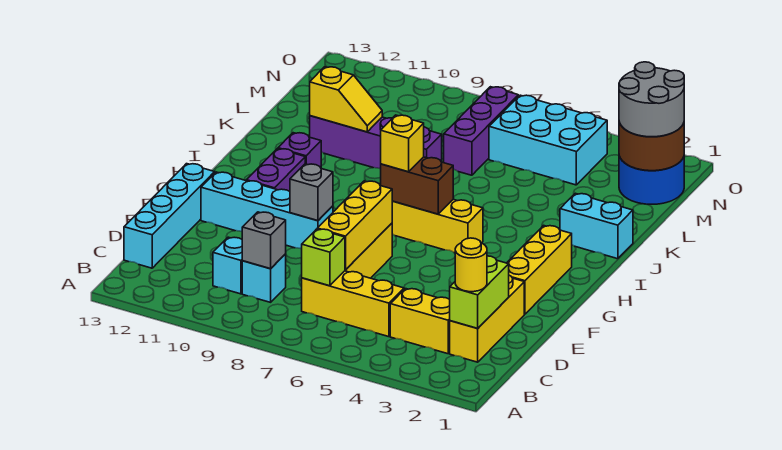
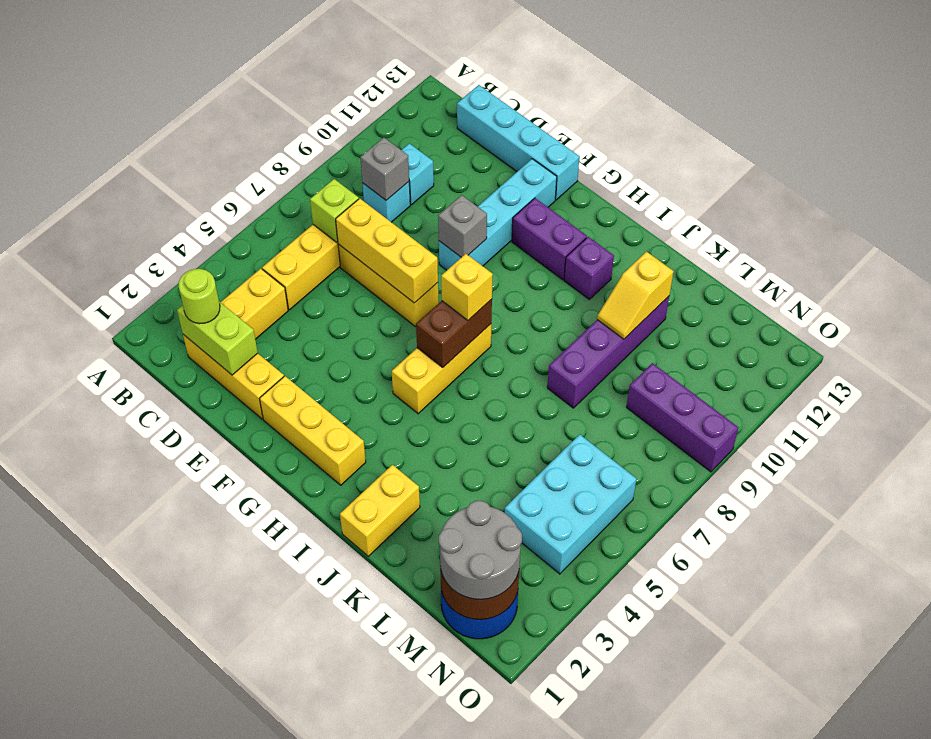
yellow round brick C2 level 3 -> lime round brick C2 level 3
cyan brick J1:J2 level 1 -> yellow brick J1:J2 level 1
purple brick L7:N7 level 1 -> purple brick M9:O9 level 1

